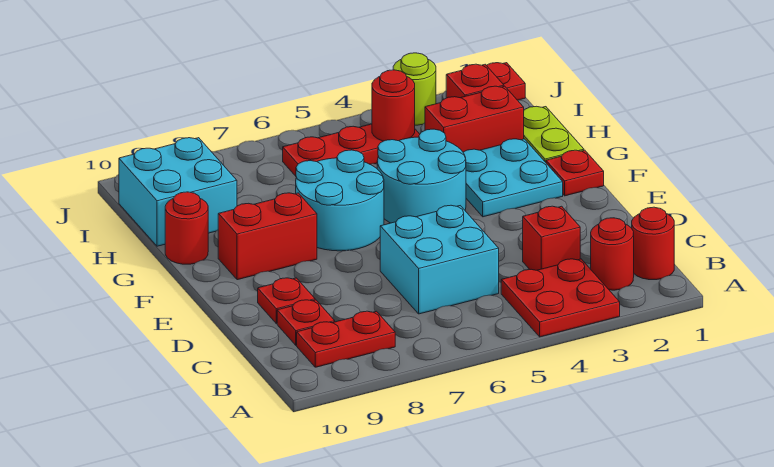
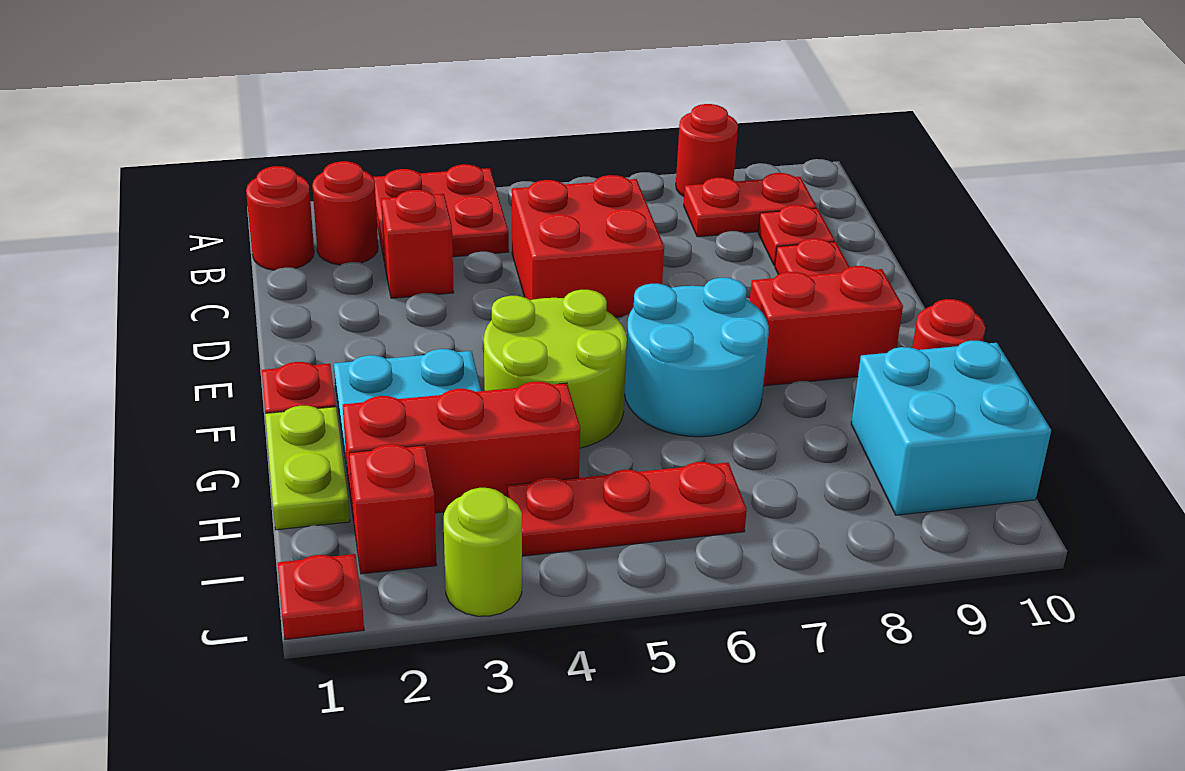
cyan brick C5:D6 level 1 -> red brick C5:D6 level 1
cyan round brick F4:G5 level 1 -> lime round brick F4:G5 level 1
red brick H2:H3 level 1 -> red brick H2:H4 level 1
red round brick I4 level 2 -> red round brick A8 level 1

